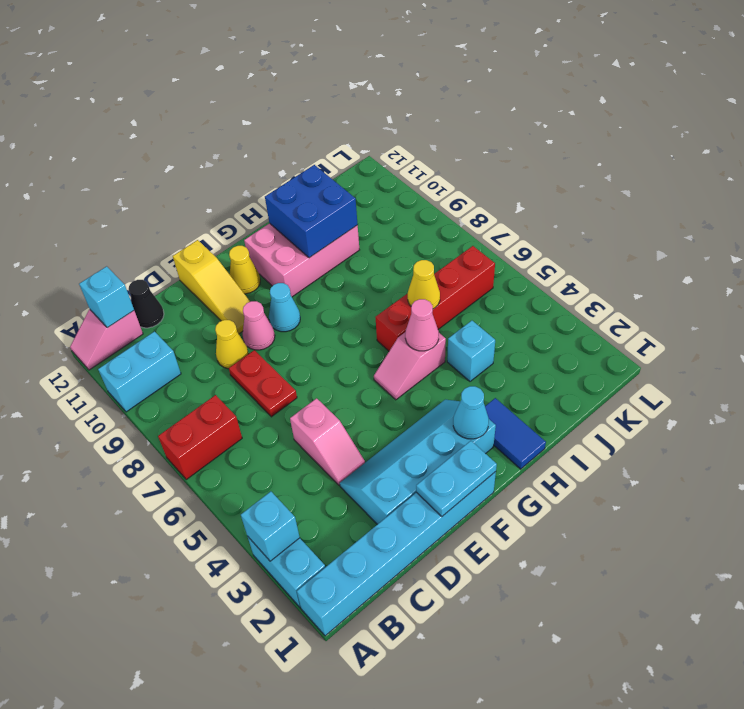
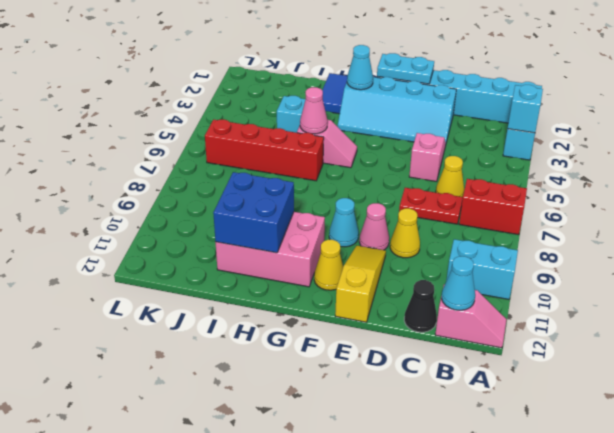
cyan brick B12 level 2 -> cyan cone B12 level 2
red plate D7:D8 level 1 -> red plate C7:D7 level 1
yellow cone I6 level 2 -> yellow cone C6 level 1

